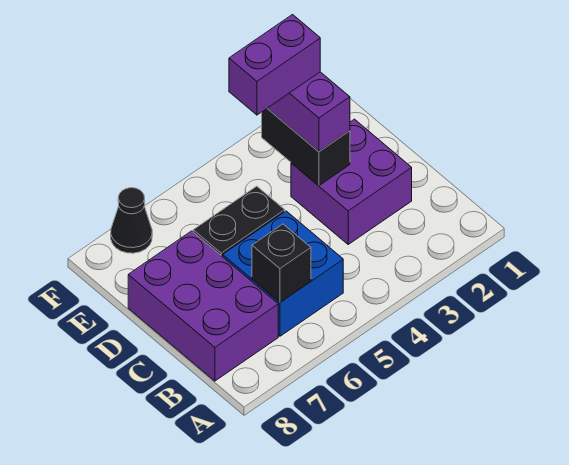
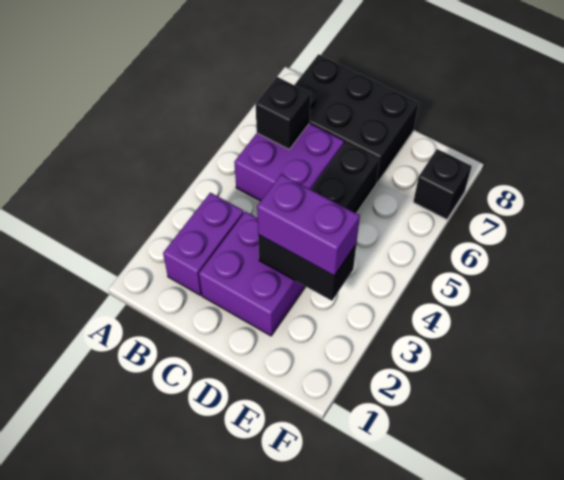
blue brick B5:C6 level 1 -> purple brick B5:C6 level 1
purple brick B7:D8 level 1 -> black brick B7:D8 level 1
purple brick E3:E4 level 4 -> purple brick B2:B3 level 1
black cone F7 level 1 -> black brick F7 level 1

